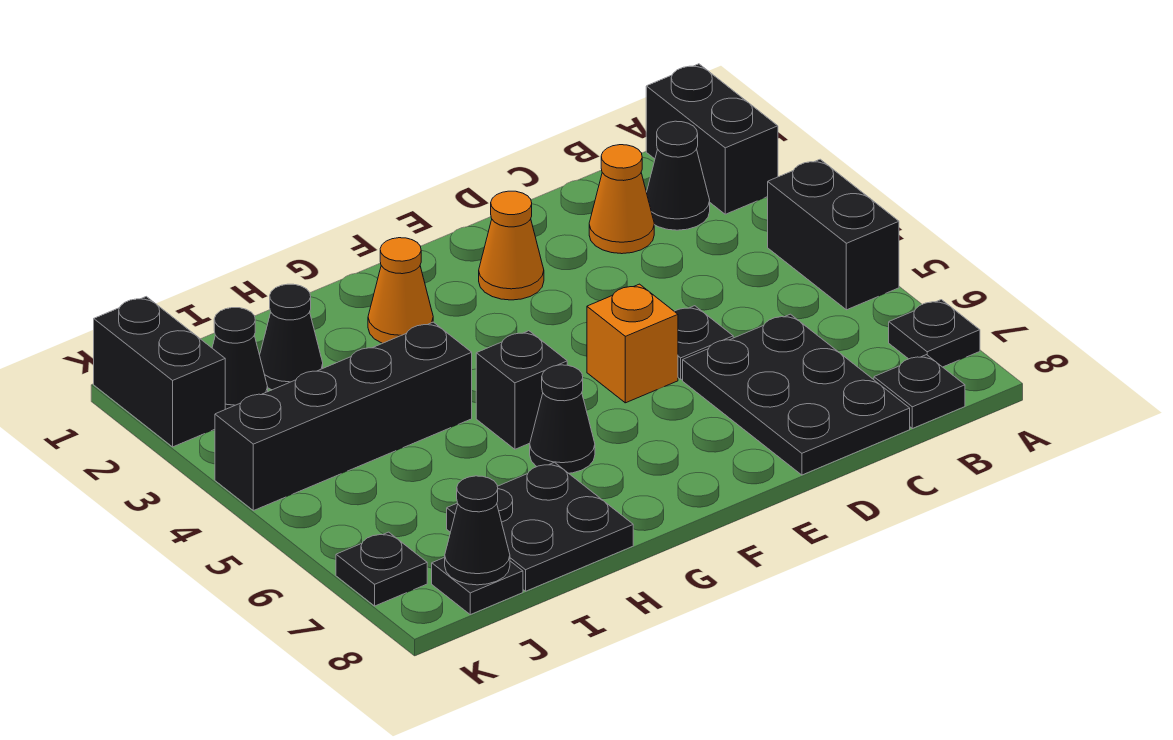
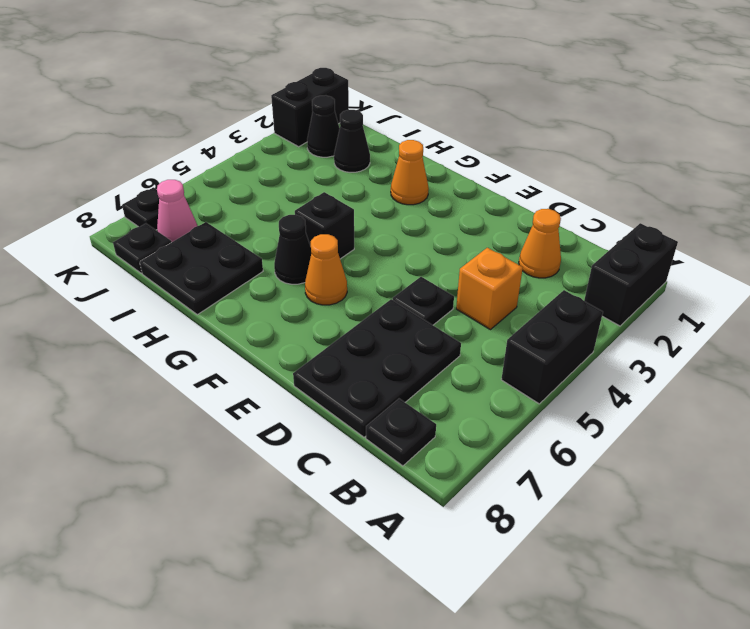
black plate A7 level 1 -> none
black cone B2 level 1 -> none
orange cone E2 level 1 -> orange cone F6 level 1
orange brick E5 level 1 -> orange brick C4 level 1
black brick H4:K4 level 1 -> none
none -> pink cone J7 level 1
black cone J8 level 2 -> none

